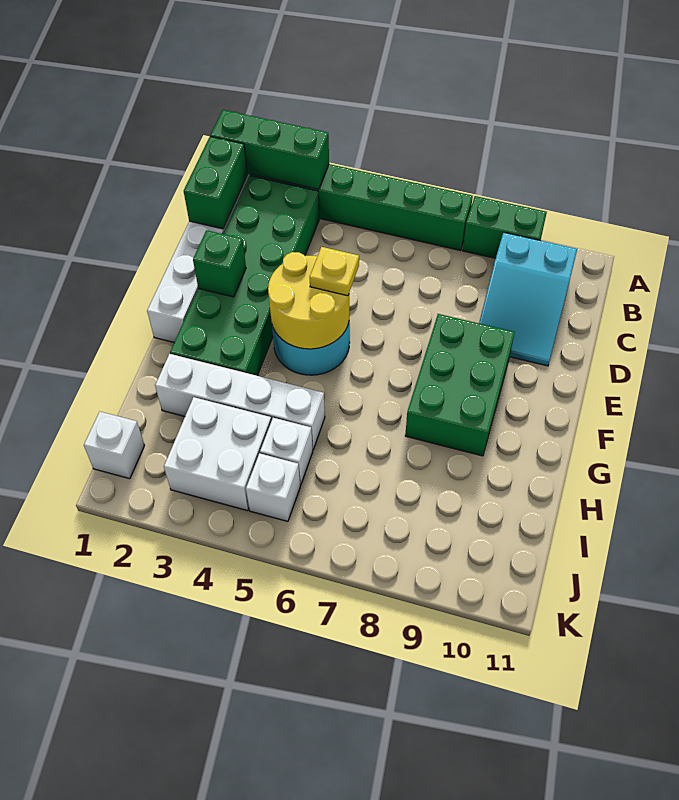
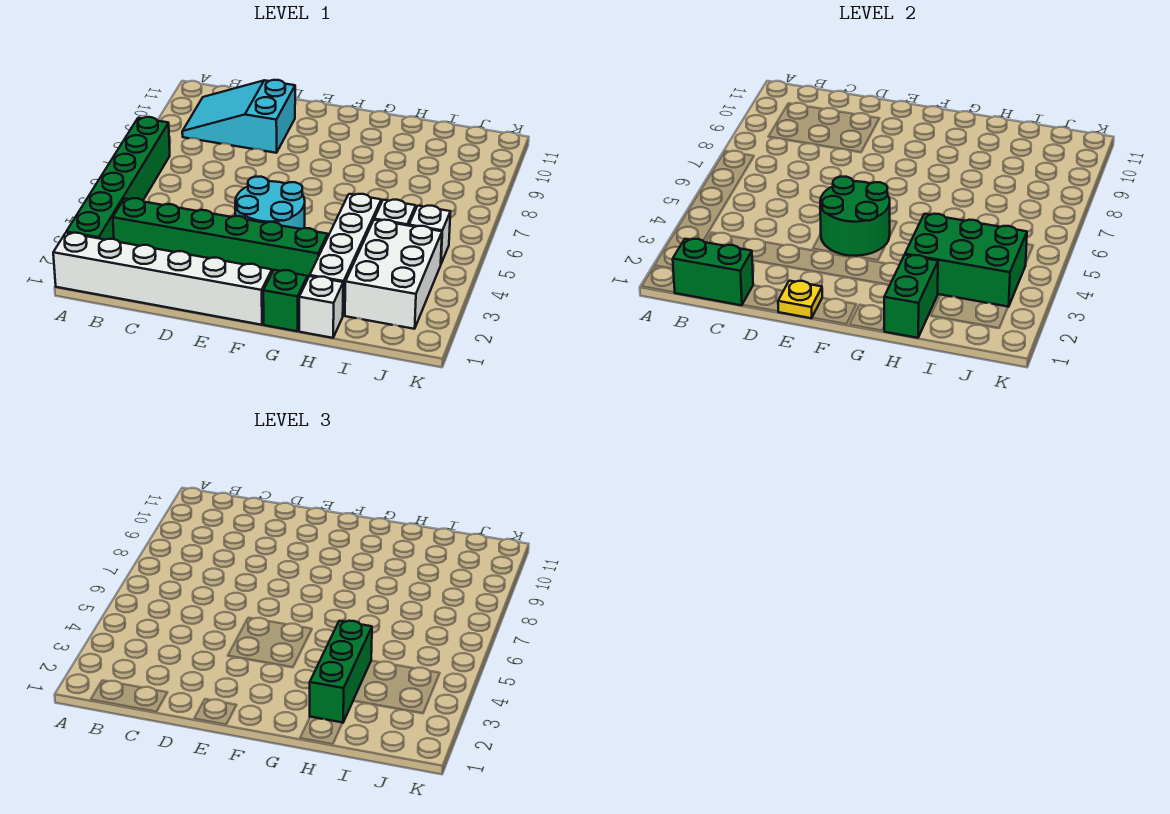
green brick A1:A3 level 2 -> green brick H2:H4 level 3
green brick A8:A9 level 1 -> green brick H1:H2 level 2
green brick B2:G3 level 1 -> green brick B3:G3 level 1
cyan slope B9:D10 level 1 top B -> cyan slope B9:D10 level 1 top D
green brick E2 level 2 -> green brick G1 level 1
yellow round brick E4:F5 level 2 -> green round brick E4:F5 level 2
yellow plate E5 level 3 -> yellow plate E1 level 2
green brick E8:G9 level 1 -> green brick H3:J4 level 2
white brick I3:J4 level 1 -> white brick I2:J4 level 1
white brick J1 level 1 -> white brick H1 level 1

